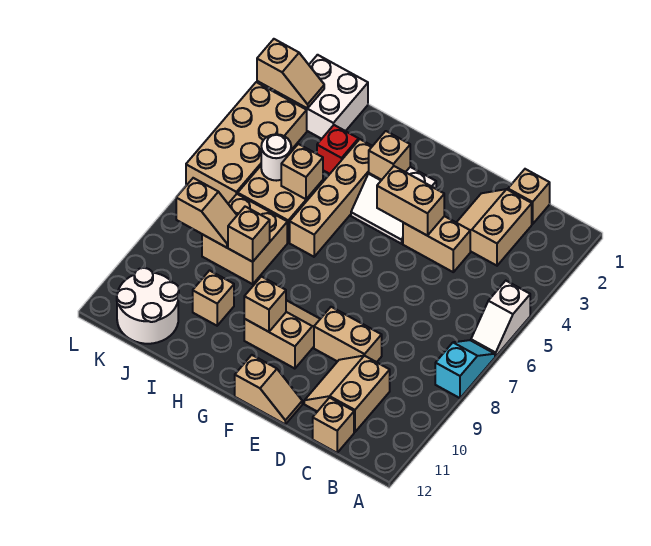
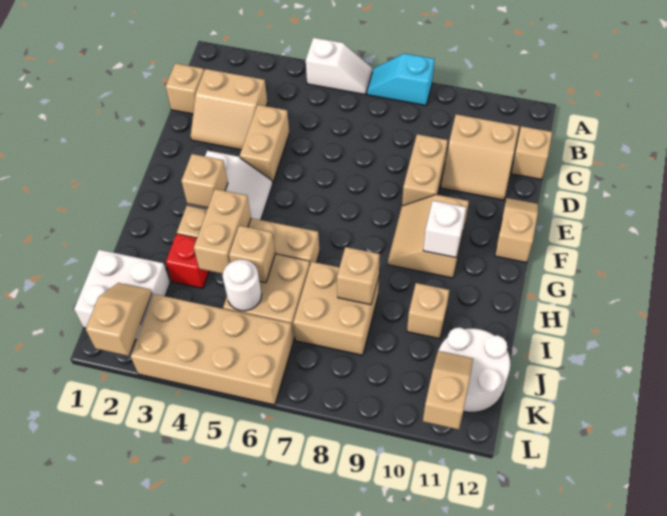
tan brick E4:F4 level 2 -> tan brick H4:I4 level 2
tan brick G10 level 2 -> white brick G10 level 2
tan slope J8:K8 level 2 top K -> tan slope K11:L11 level 2 top L

